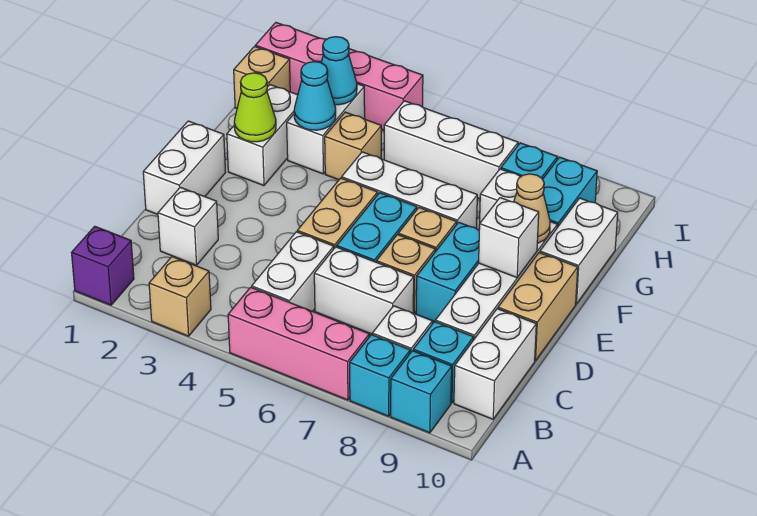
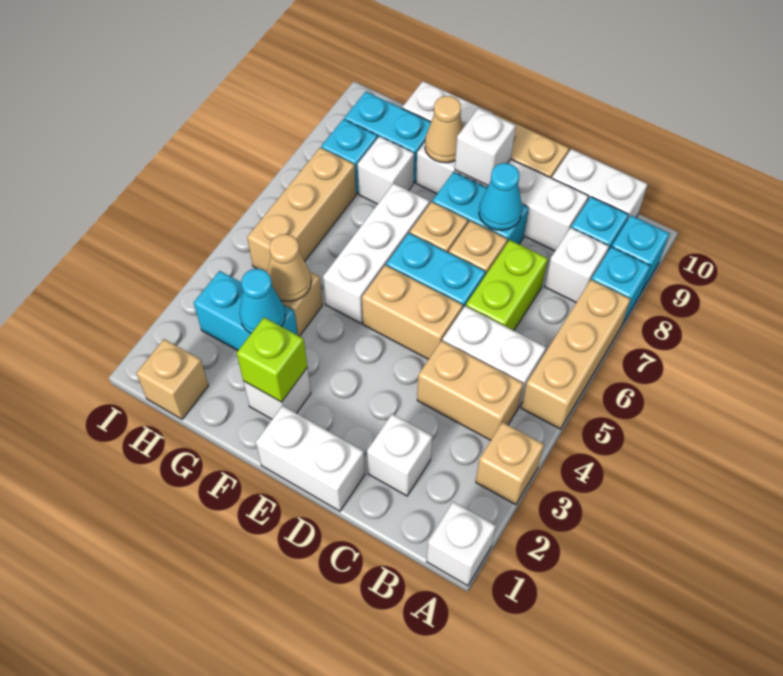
purple brick A1 level 1 -> white brick A1 level 1
pink brick A5:A7 level 1 -> tan brick A5:A7 level 1
none -> tan brick B4:C4 level 1
white brick C6:C7 level 1 -> lime brick C6:C7 level 1
white brick F2:G2 level 1 -> white brick F2 level 1
lime cone F2 level 2 -> lime brick F2 level 2
white brick G3:H3 level 1 -> cyan brick G3:H3 level 1
none -> tan cone G4 level 2
cyan cone H3 level 2 -> cyan cone D8 level 2
white brick H5:H7 level 1 -> tan brick H5:H7 level 1
pink brick I1:I4 level 1 -> none

